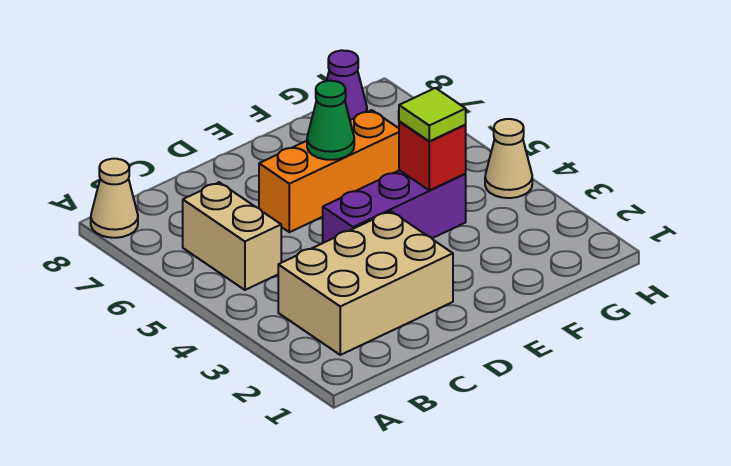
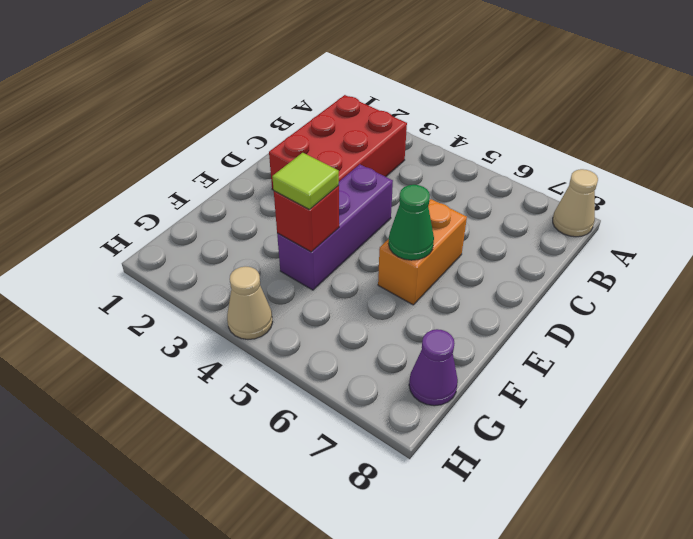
tan brick B2:D3 level 1 -> red brick B2:D3 level 1
tan brick B5:B6 level 1 -> none
orange brick D6:F6 level 1 -> orange brick D6:E6 level 1

